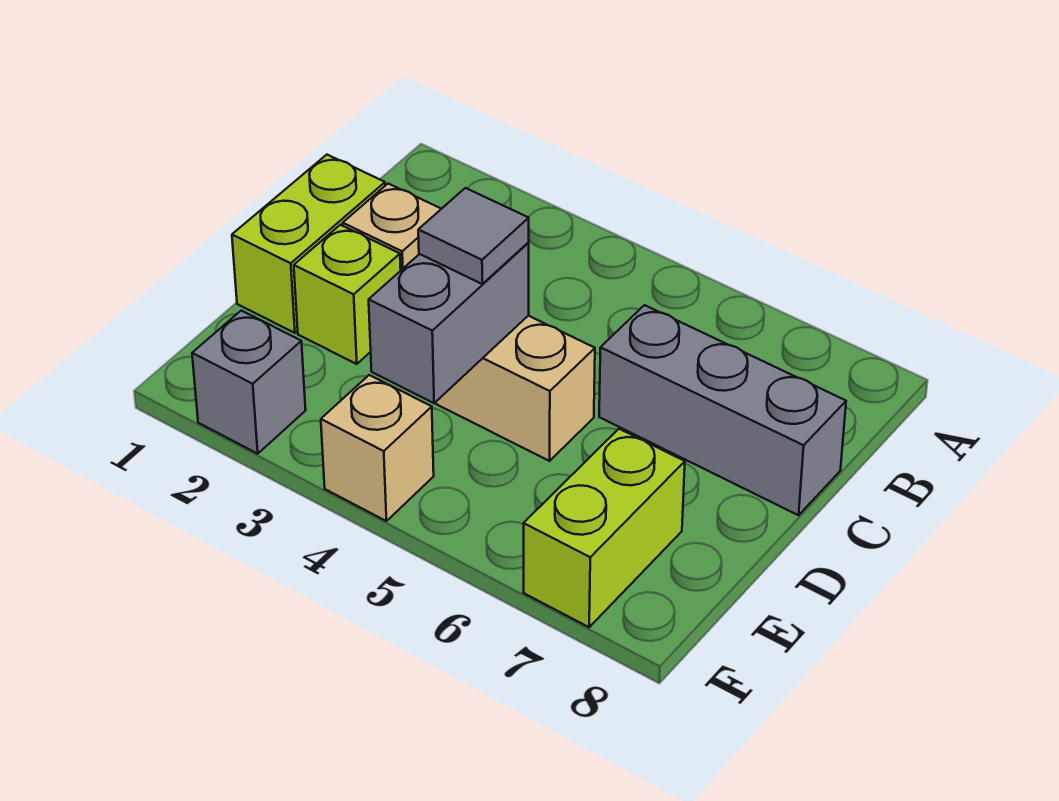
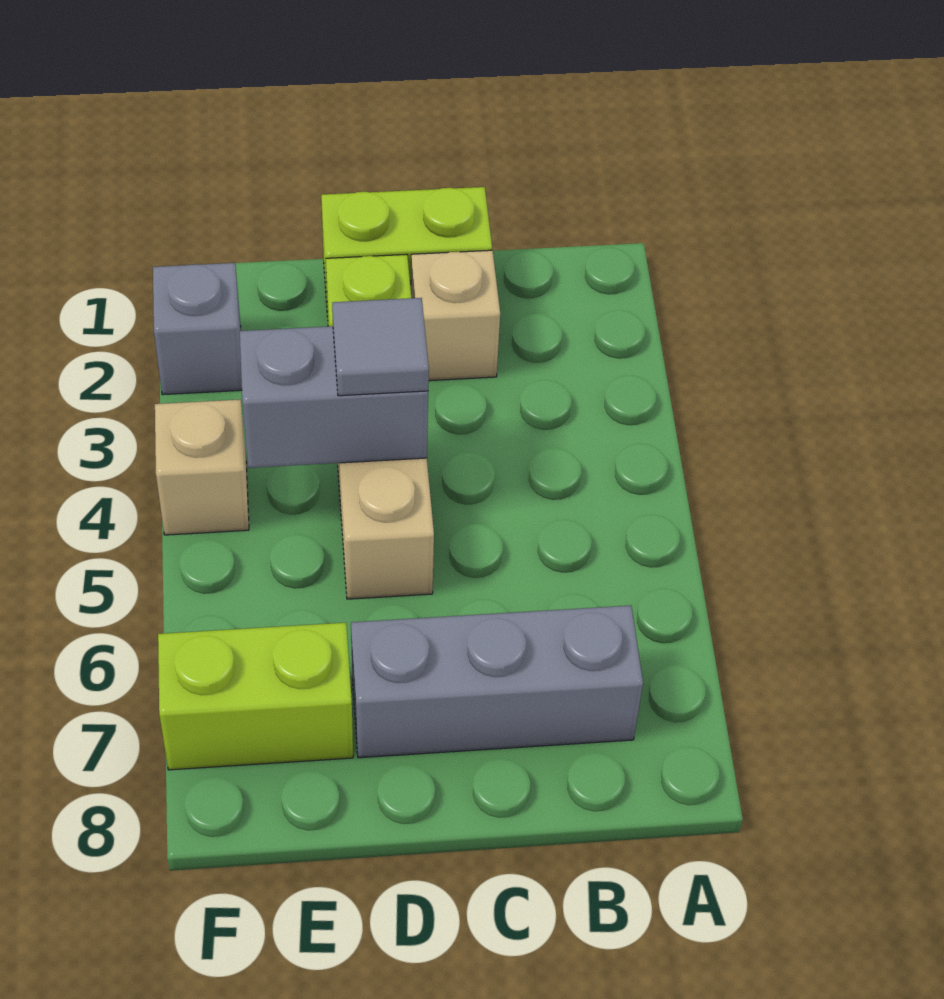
grey brick C6:C8 level 1 -> grey brick B7:D7 level 1

